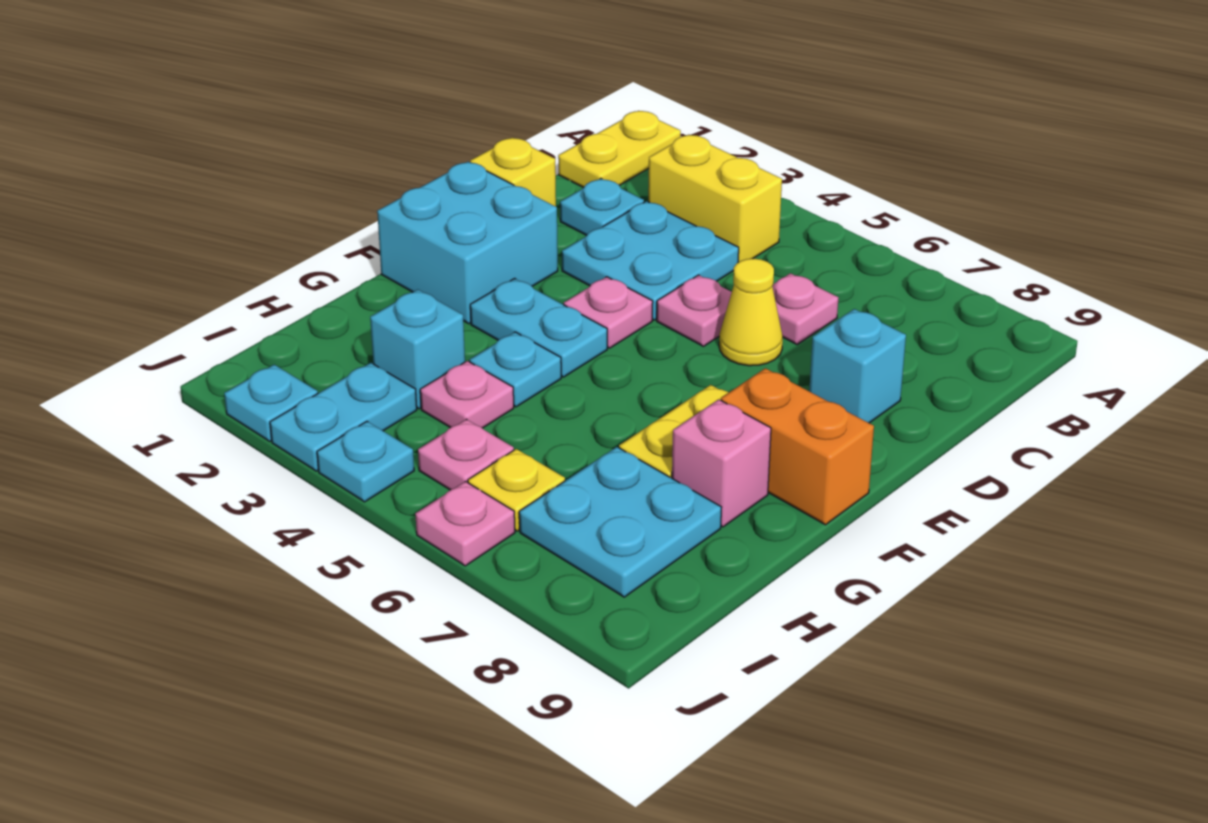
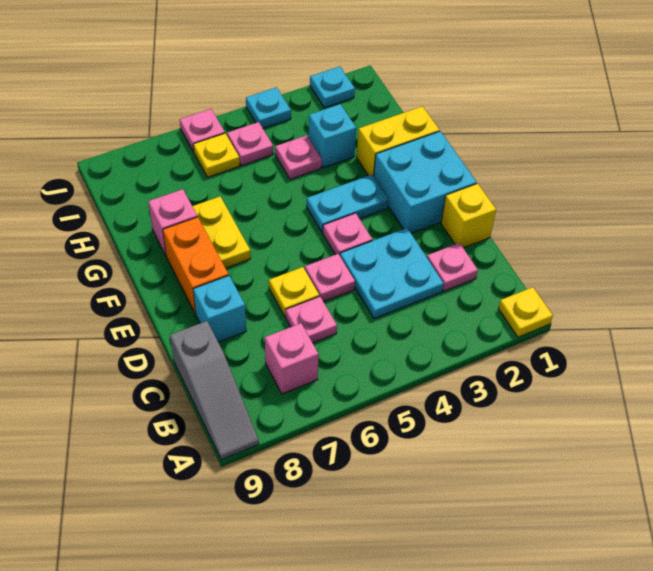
yellow plate A1:B1 level 1 -> yellow plate A1 level 1
none -> grey slope A9:C9 level 1 top C
yellow brick B3:B4 level 1 -> yellow brick G1:G2 level 1
none -> pink brick B7 level 1
cyan plate C2 level 1 -> pink plate C2 level 1
yellow cone D6 level 1 -> yellow plate D6 level 1
orange brick F8:F9 level 1 -> orange brick E8:F8 level 1
cyan plate G4 level 1 -> none
cyan plate H7:I8 level 1 -> none
cyan plate I3:J3 level 1 -> none

